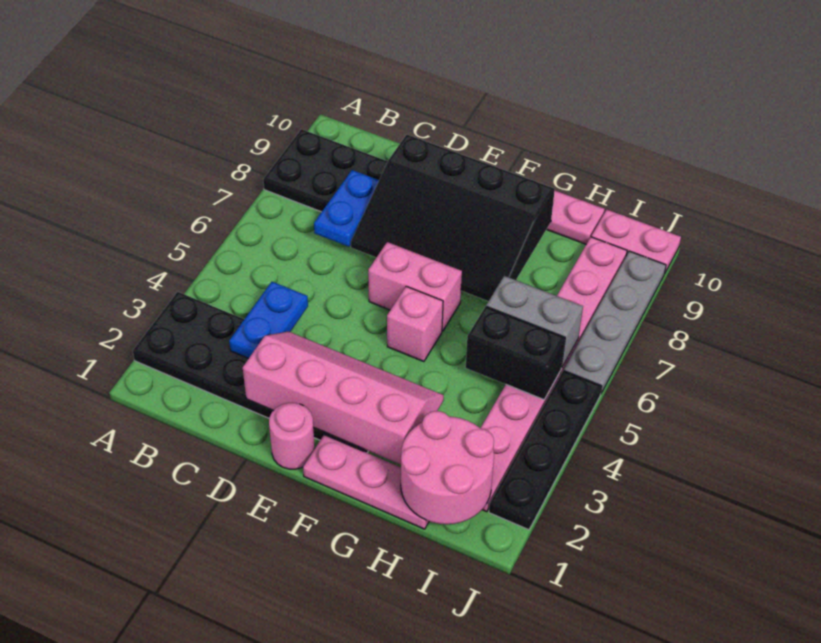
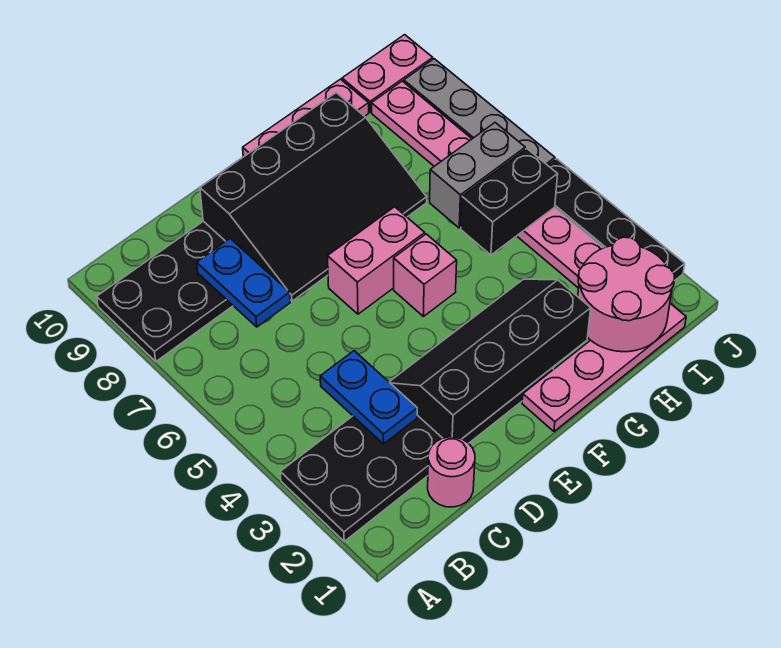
pink slope D2:G3 level 2 top 2 -> black slope D2:G3 level 2 top 2
pink round brick E1 level 1 -> pink round brick C1 level 1
pink plate F1:H1 level 1 -> pink plate F1:I1 level 1

